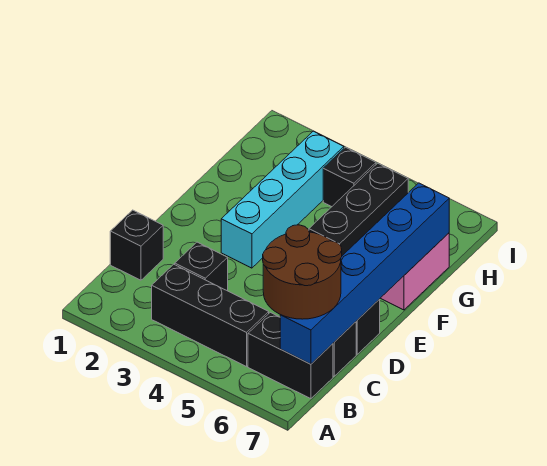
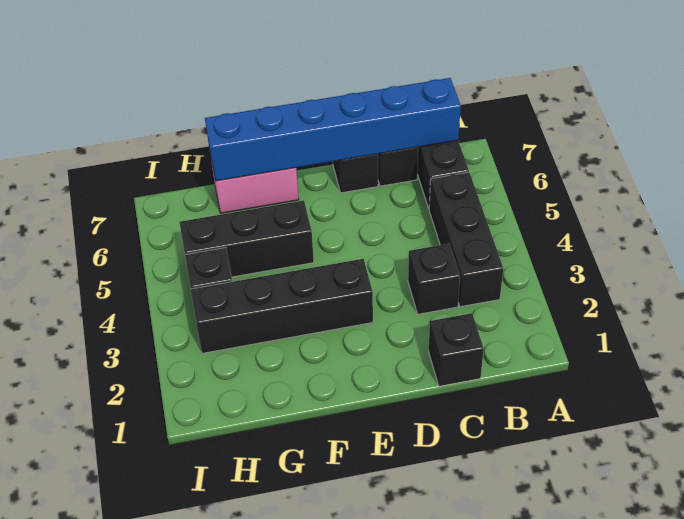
brown round brick B6:C7 level 3 -> none
cyan brick E3:H3 level 1 -> black brick E3:H3 level 1

